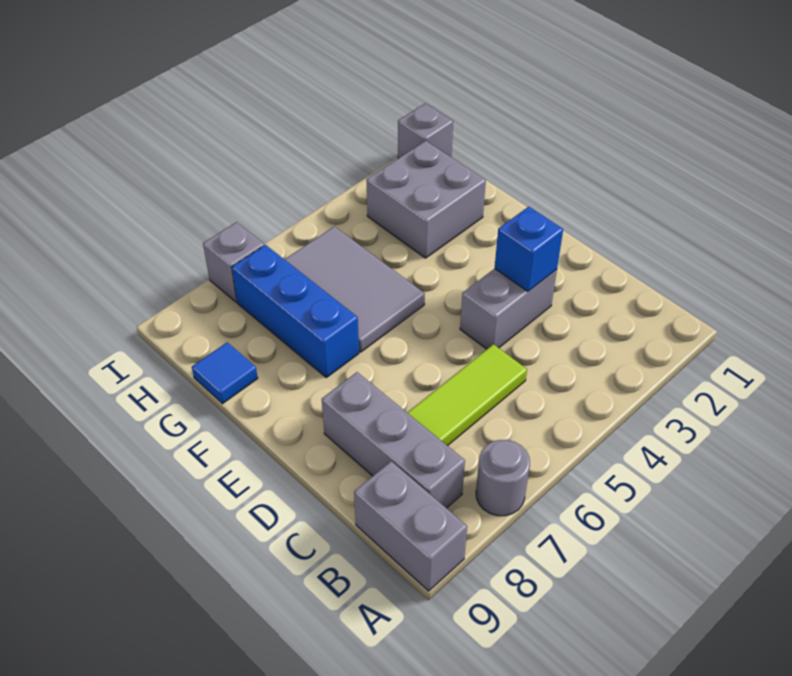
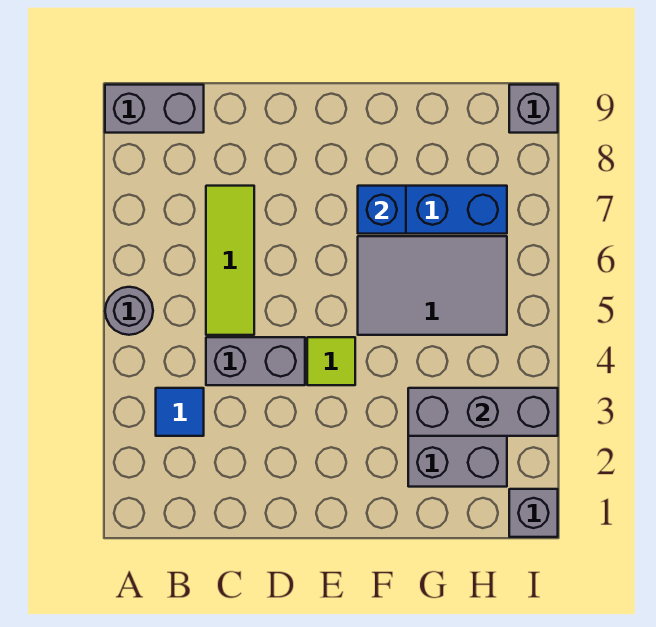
grey round brick A7 level 1 -> grey round brick A5 level 1
grey brick B8:D8 level 1 -> grey brick G3:I3 level 2
grey brick D3:D4 level 1 -> grey brick C4:D4 level 1
blue brick D3 level 2 -> blue brick F7 level 2
none -> lime tile E4 level 1
blue tile G9 level 1 -> blue tile B3 level 1
grey brick I7 level 1 -> grey brick I9 level 1

